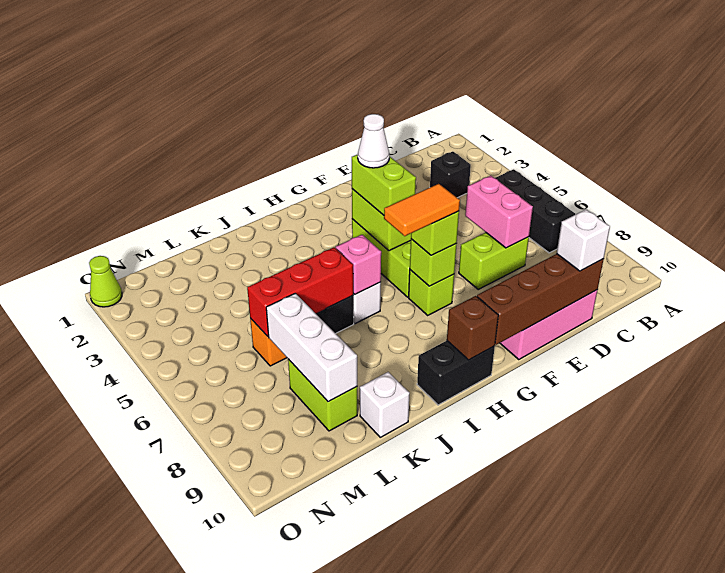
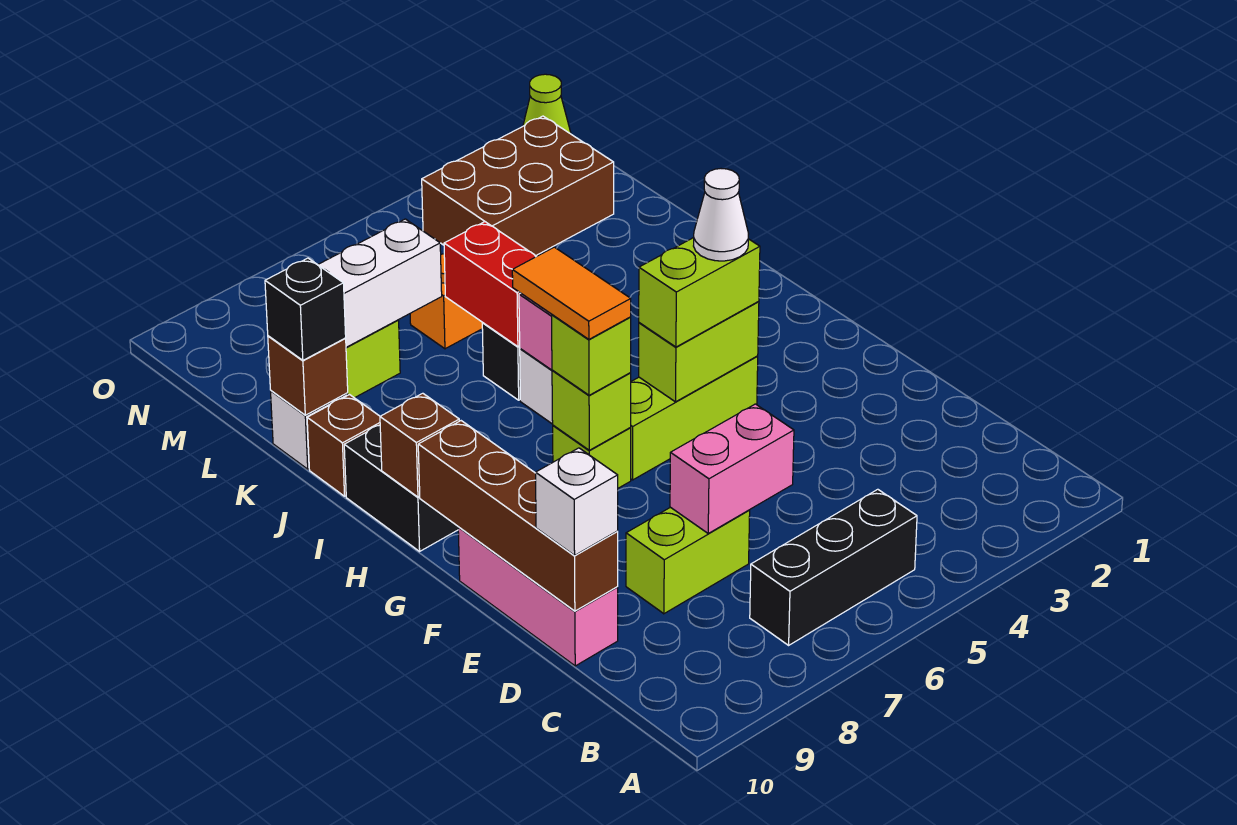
black brick C3 level 1 -> black brick K10 level 3
lime brick D7:E7 level 1 -> lime brick D7:D8 level 1
red brick J6:L6 level 2 -> red brick J6:K6 level 2
none -> brown brick J10 level 1
none -> brown brick K10 level 2
none -> brown brick M2:N4 level 1

